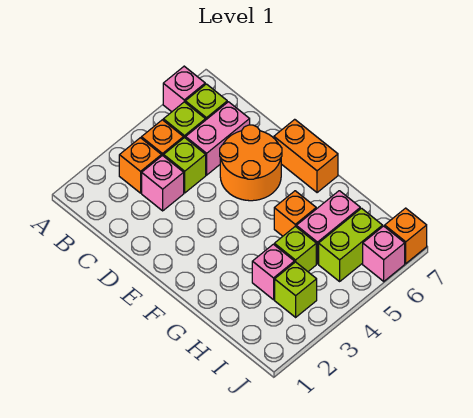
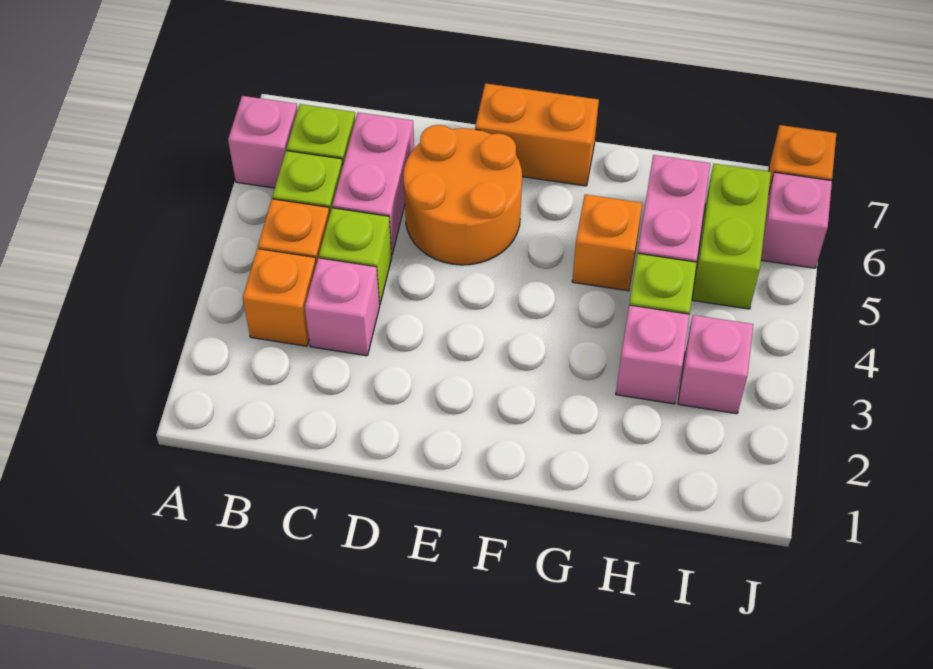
lime brick I3 level 1 -> pink brick I3 level 1

